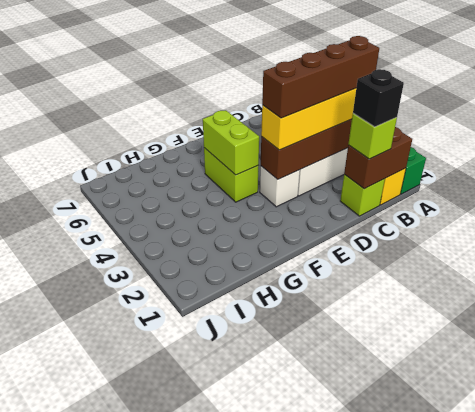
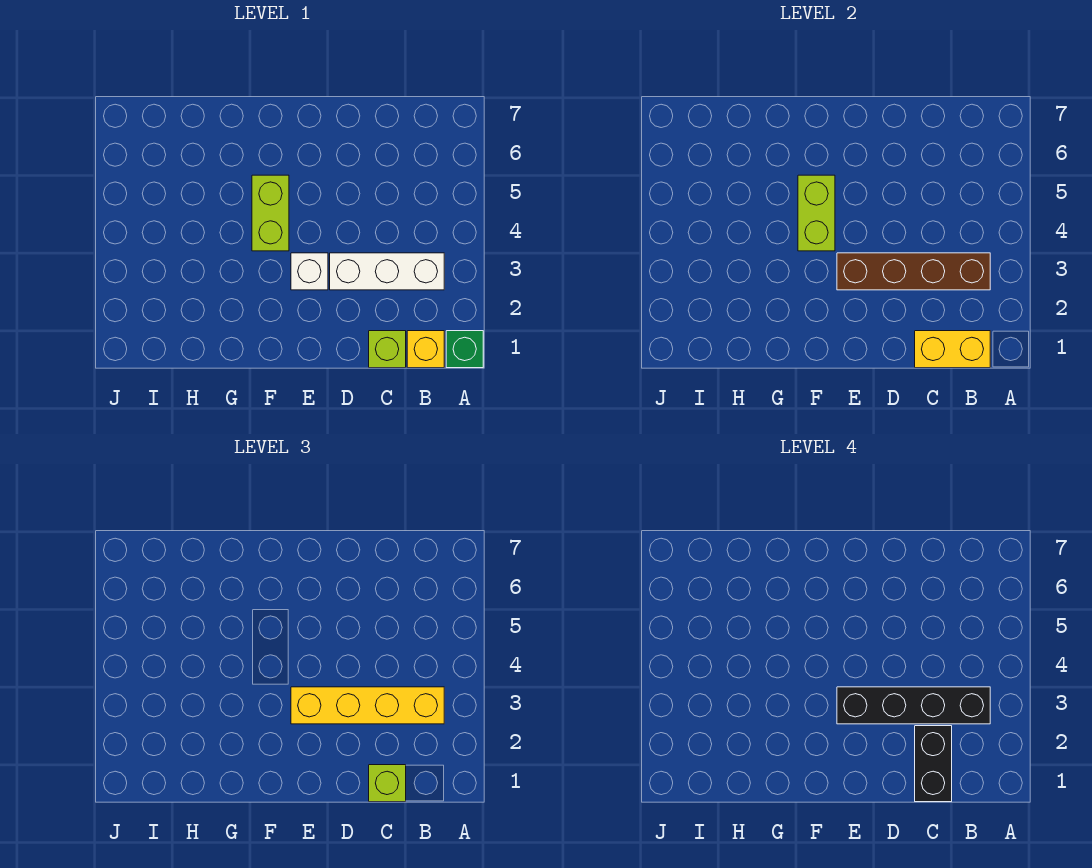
brown brick B1:C1 level 2 -> yellow brick B1:C1 level 2
brown brick B3:E3 level 4 -> black brick B3:E3 level 4
black brick C1 level 4 -> black brick C1:C2 level 4

